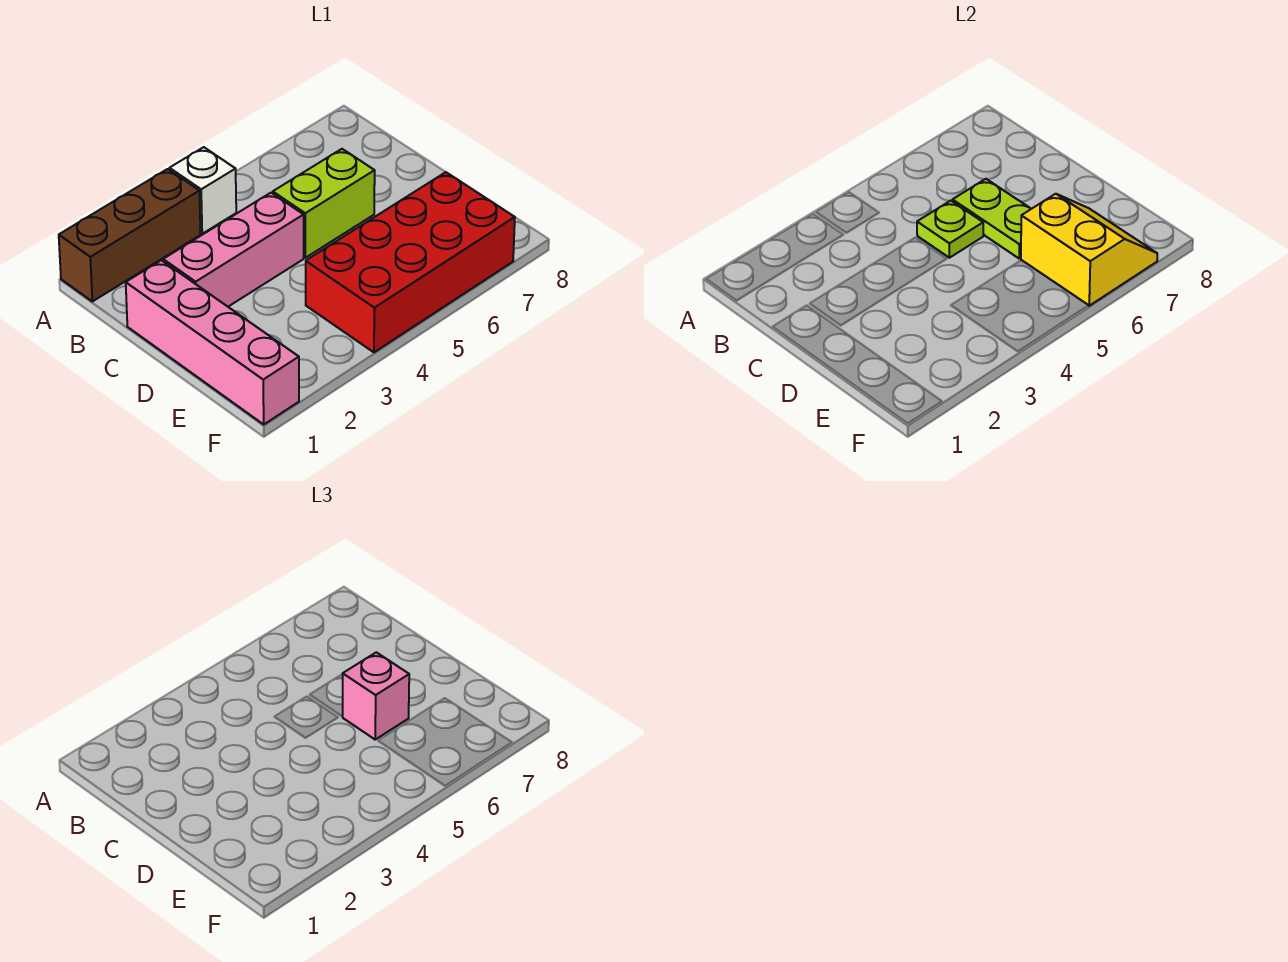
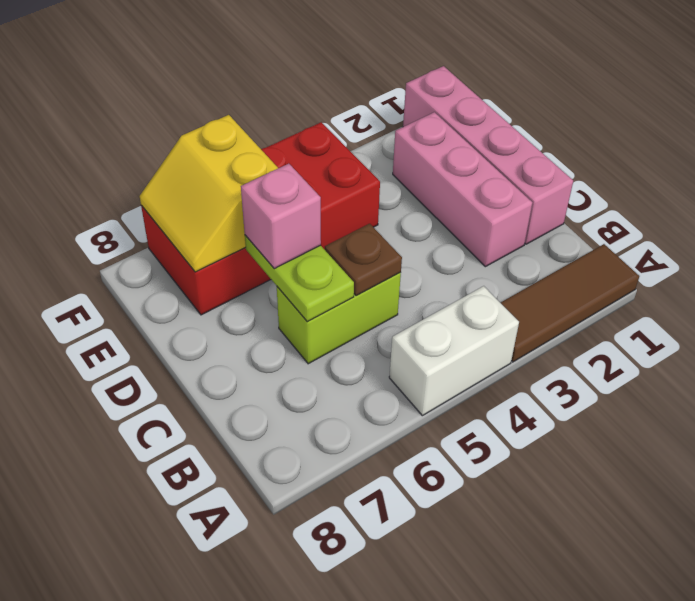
brown brick A1:A3 level 1 -> brown tile A1:A3 level 1
white brick A4 level 1 -> white brick A4:A5 level 1
pink brick C2:C4 level 1 -> pink brick C2:E2 level 1
lime plate C5 level 2 -> brown plate C5 level 2

